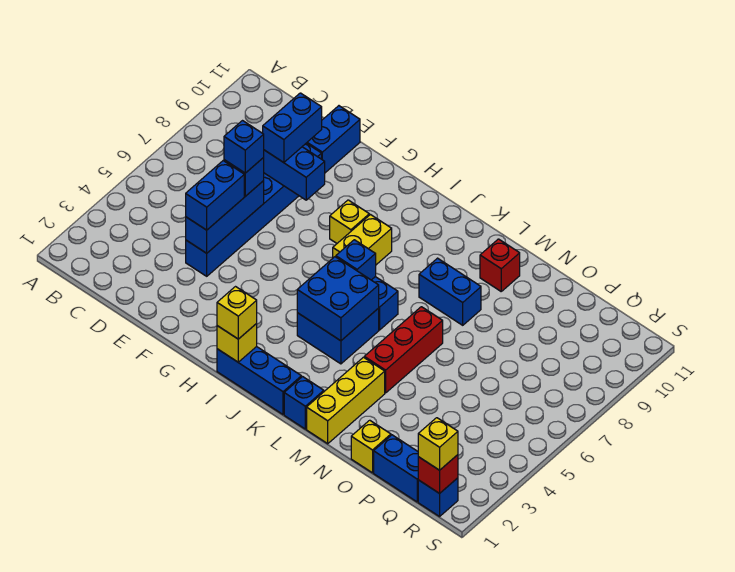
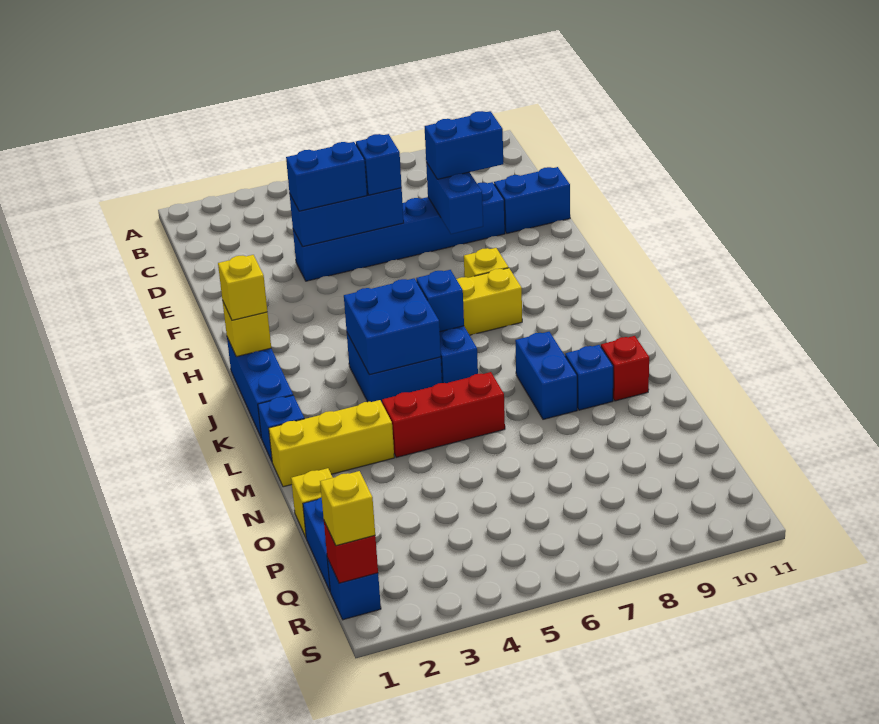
blue brick E6 level 4 -> blue brick M9 level 1

